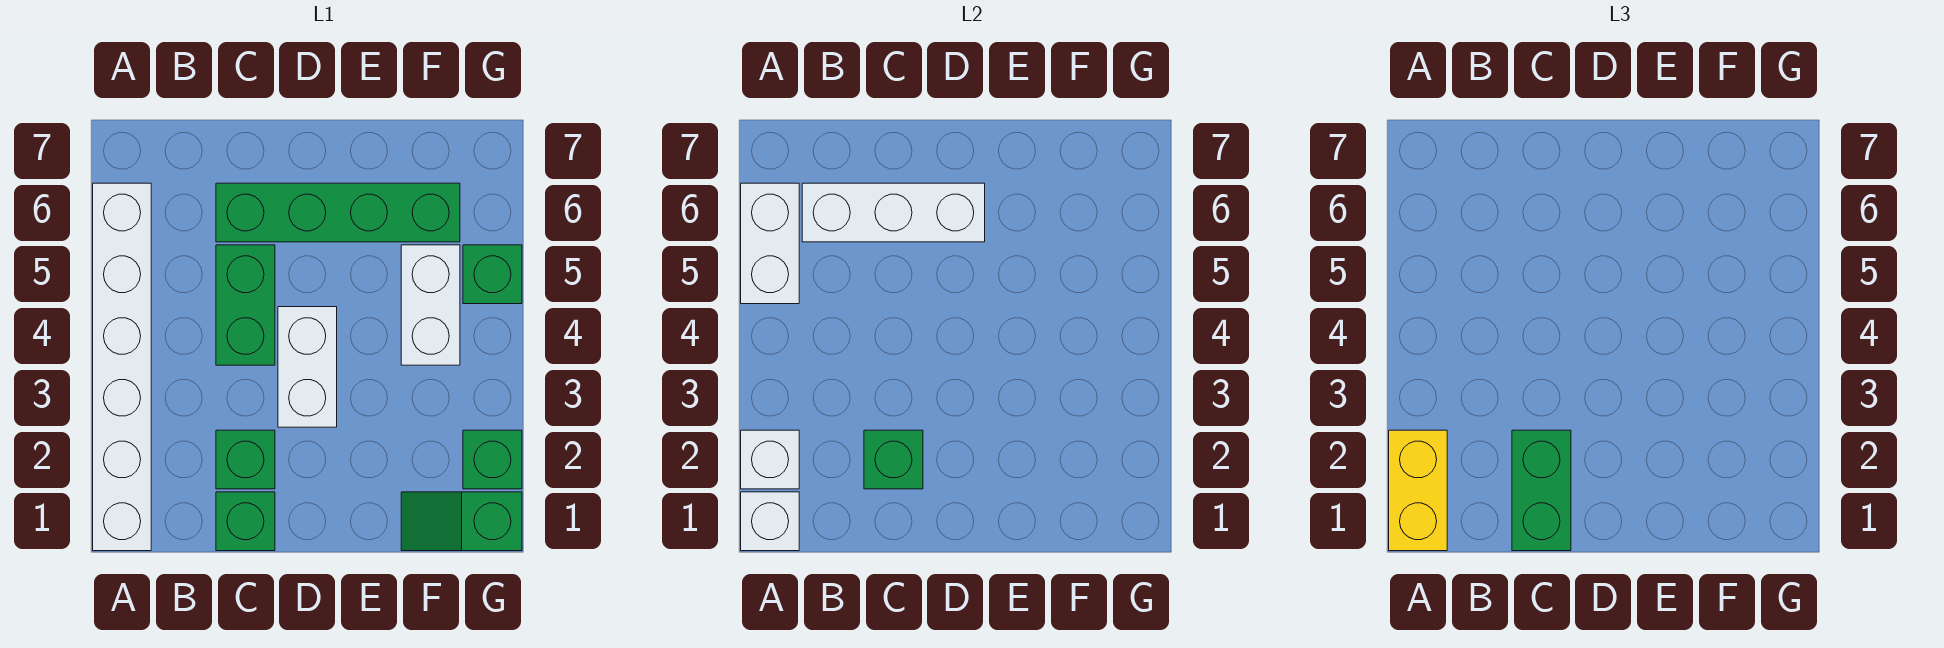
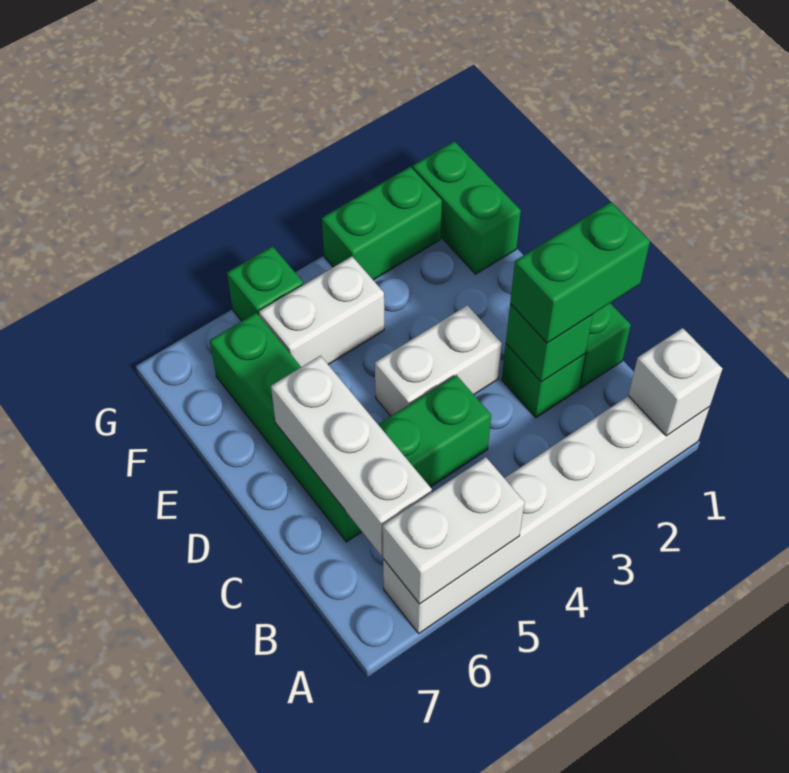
yellow brick A1:A2 level 3 -> none
white brick A2 level 2 -> none
green slope F1:G1 level 1 top G -> green brick F1:G1 level 1
green brick G2 level 1 -> green brick G2:G3 level 1

